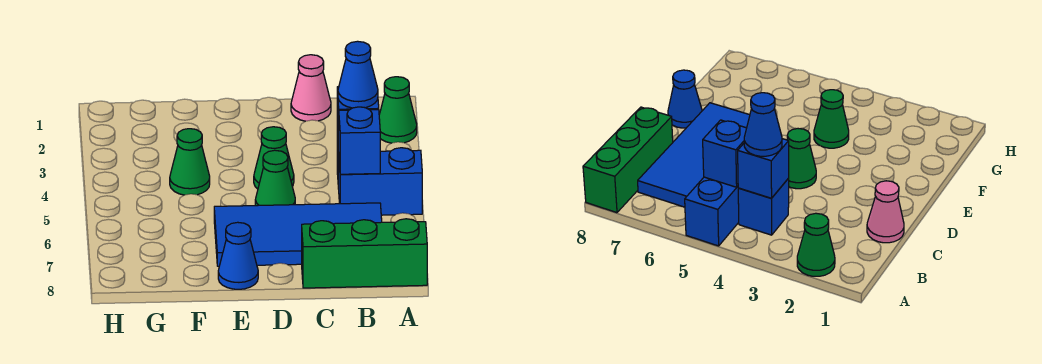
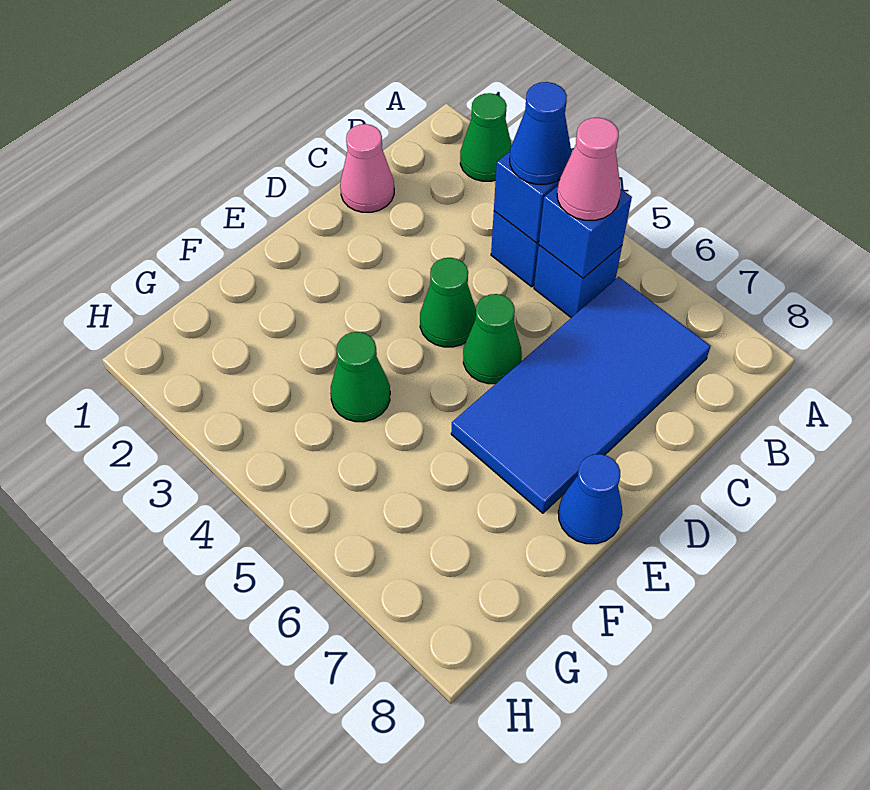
blue brick A5:B5 level 1 -> blue brick B5 level 1
green brick A8:C8 level 1 -> none
none -> pink cone B5 level 3

